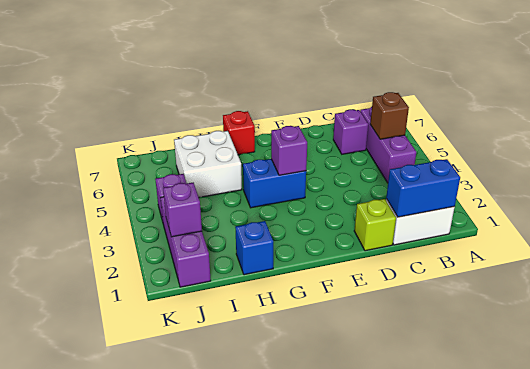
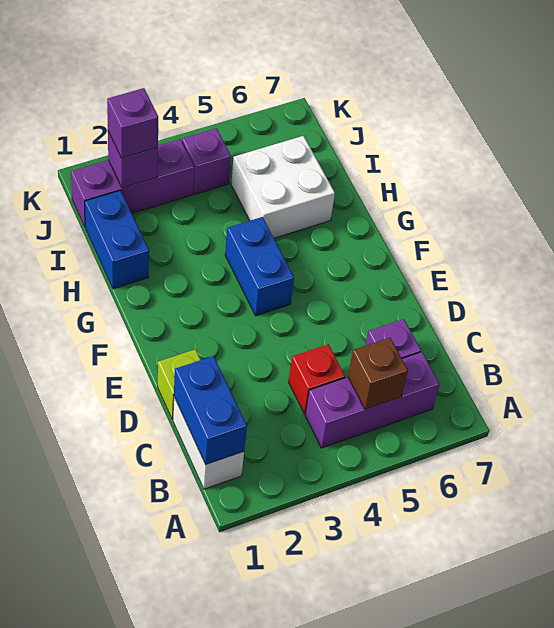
purple brick F4 level 2 -> purple brick J2 level 3
red brick G7 level 1 -> red brick C4 level 1
blue brick H1 level 1 -> blue brick H1:I1 level 1

